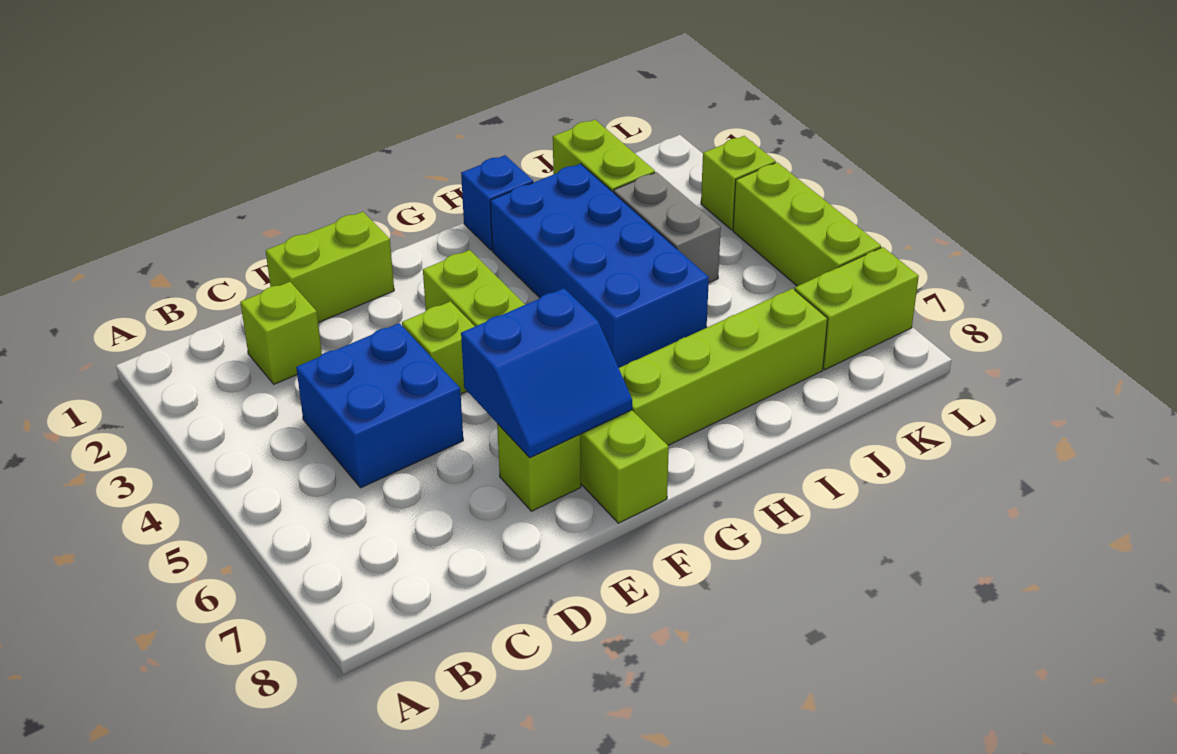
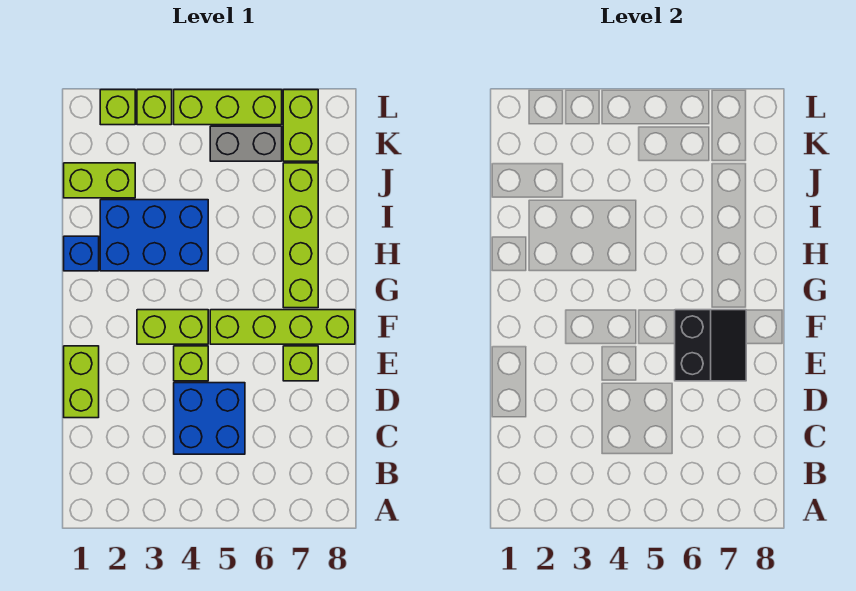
lime brick C2 level 1 -> lime brick L2 level 1
blue slope E6:F7 level 2 top 6 -> black slope E6:F7 level 2 top 6
blue brick H2:I5 level 1 -> blue brick H2:I4 level 1
grey brick J3:J4 level 1 -> grey brick K5:K6 level 1

